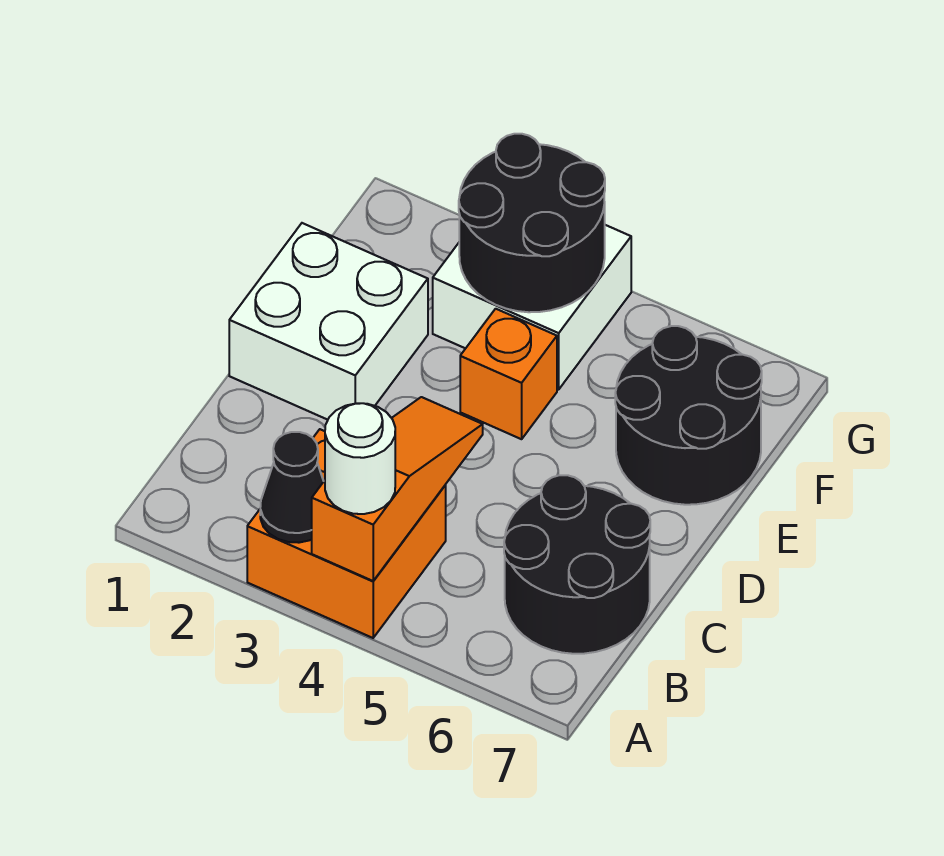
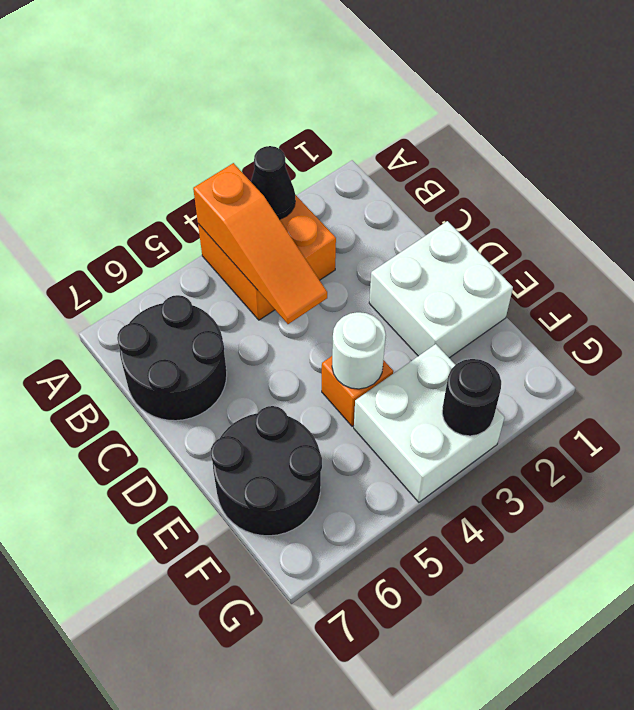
white round brick A4 level 3 -> white round brick E4 level 2
black round brick F3:G4 level 2 -> black round brick G3 level 2

